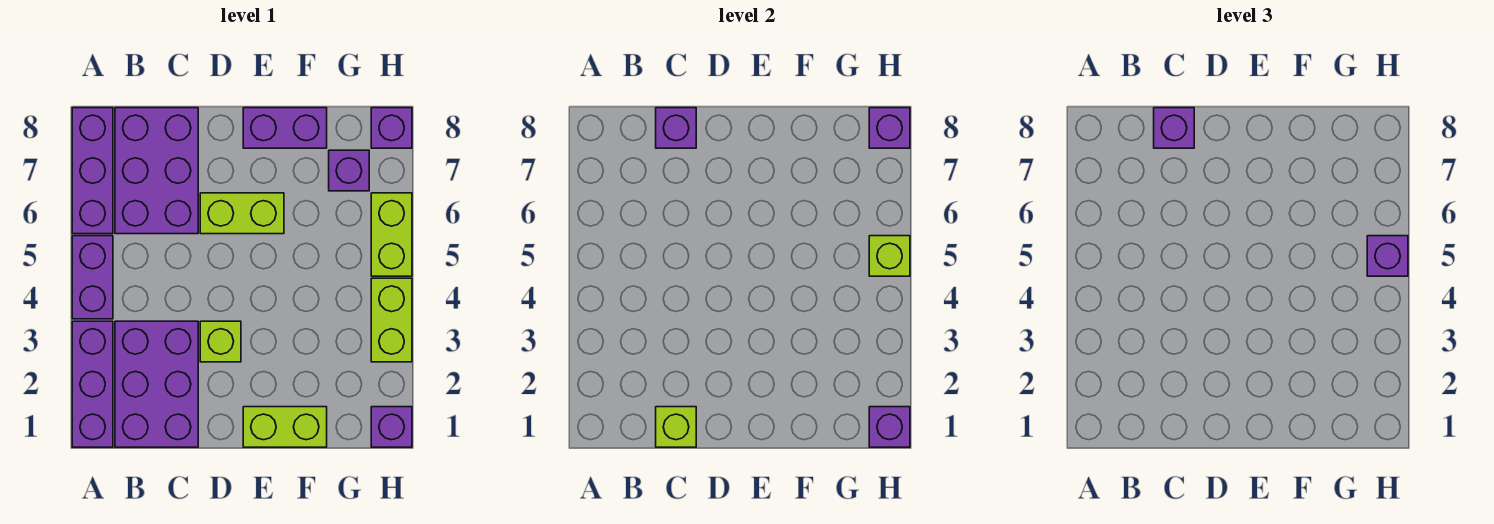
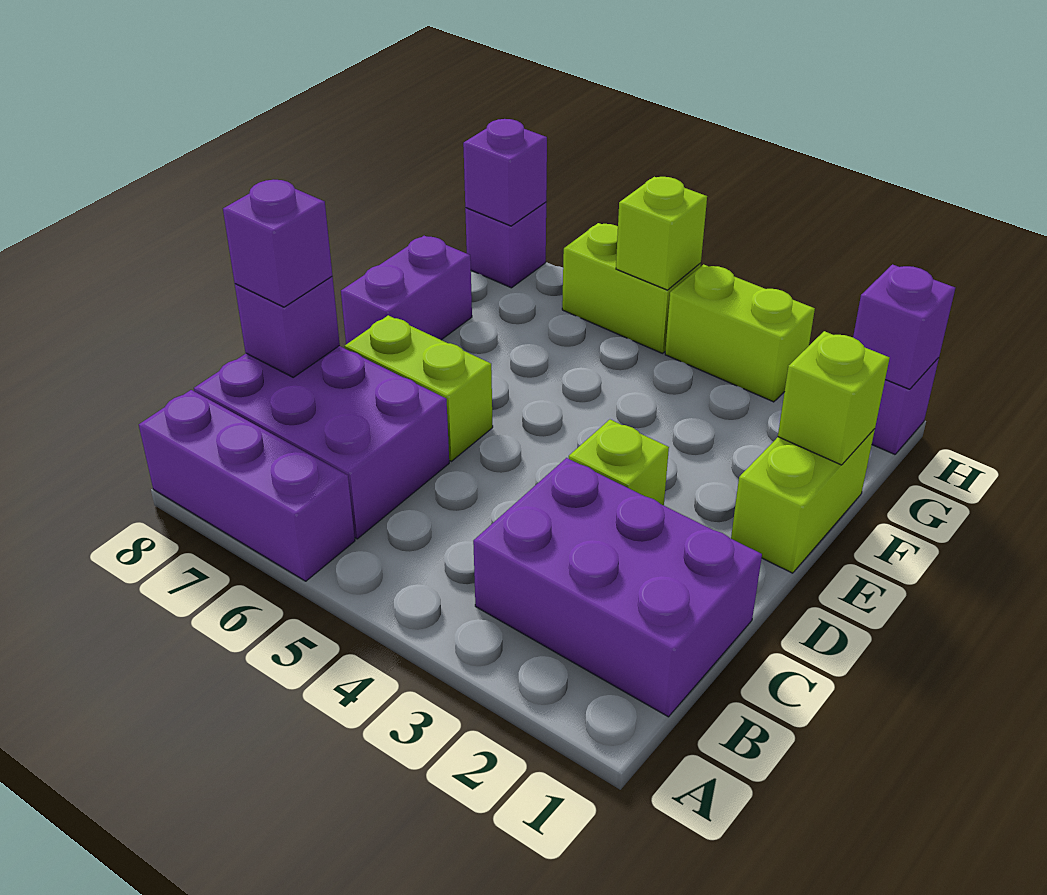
purple brick A1:A3 level 1 -> none
purple brick A4:A5 level 1 -> none
lime brick C1 level 2 -> lime brick F1 level 2
lime brick D6:E6 level 1 -> lime brick D6:D7 level 1
purple brick G7 level 1 -> none
purple brick H5 level 3 -> none

